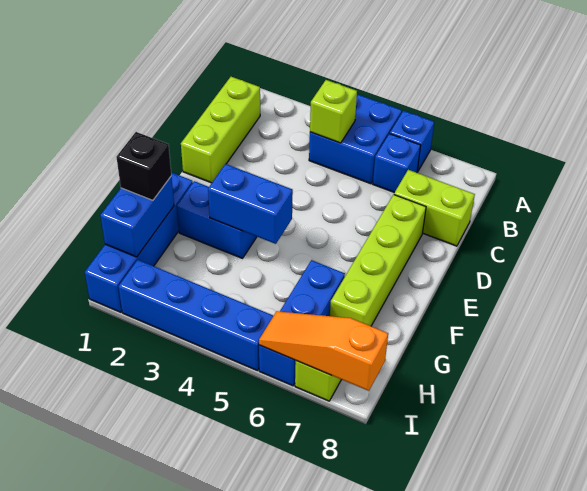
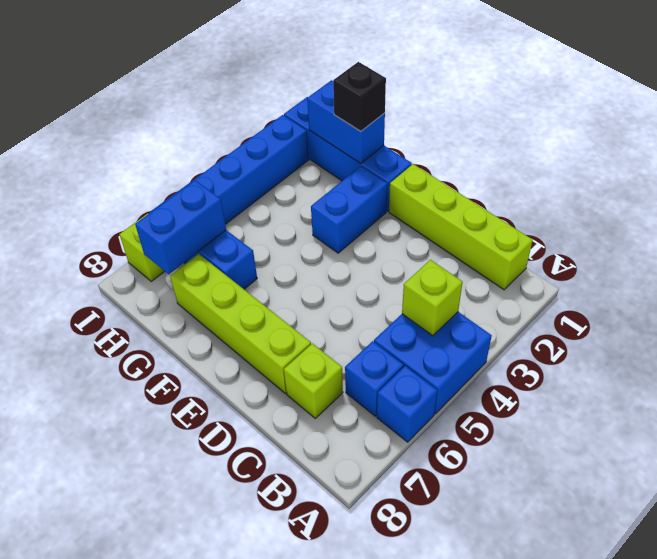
lime brick B1:D1 level 1 -> lime brick B1:E1 level 1
lime brick C7:C8 level 1 -> lime brick C7 level 1
blue brick F3:F4 level 2 -> blue brick H6:H7 level 2
orange slope I6:I8 level 2 top 8 -> none

